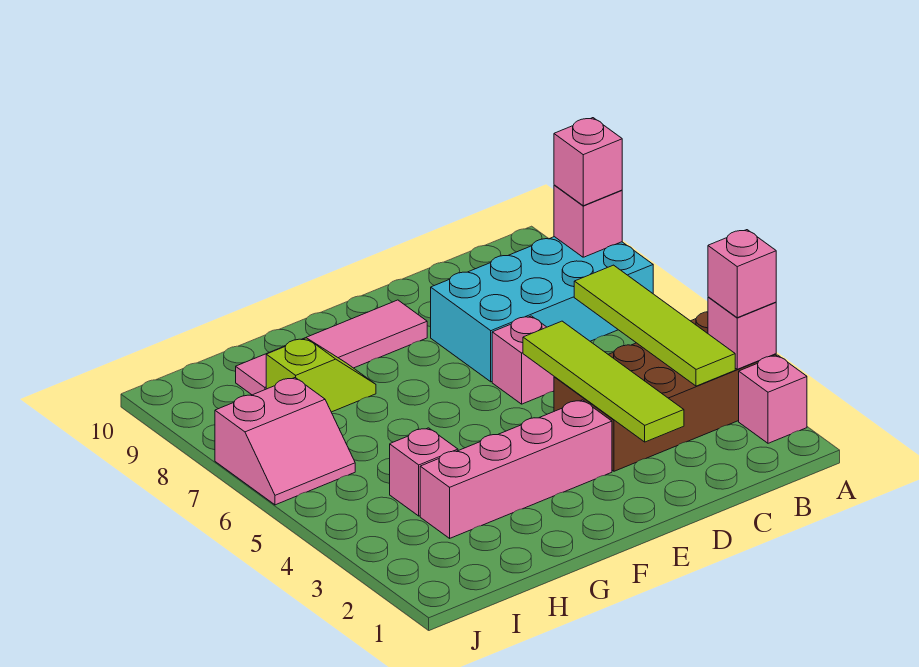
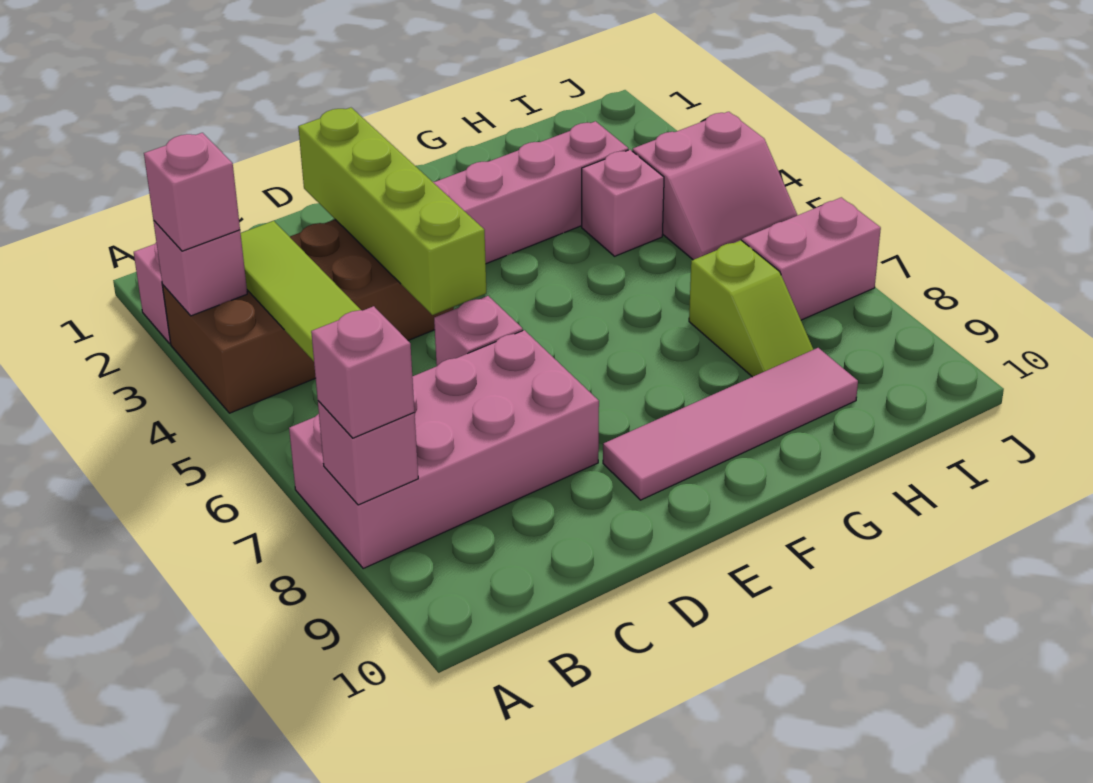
cyan brick A7:D8 level 1 -> pink brick A7:D8 level 1
lime tile D2:D5 level 2 -> lime brick D2:D5 level 2
lime slope G8:H8 level 1 top H -> lime slope H7:H8 level 1 top 7
none -> pink slope I4:J5 level 1 top 4

